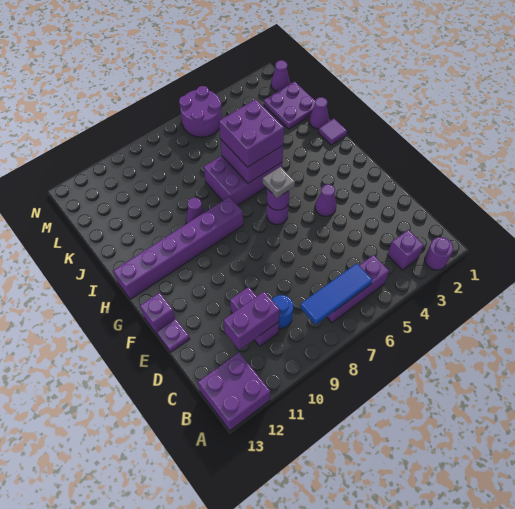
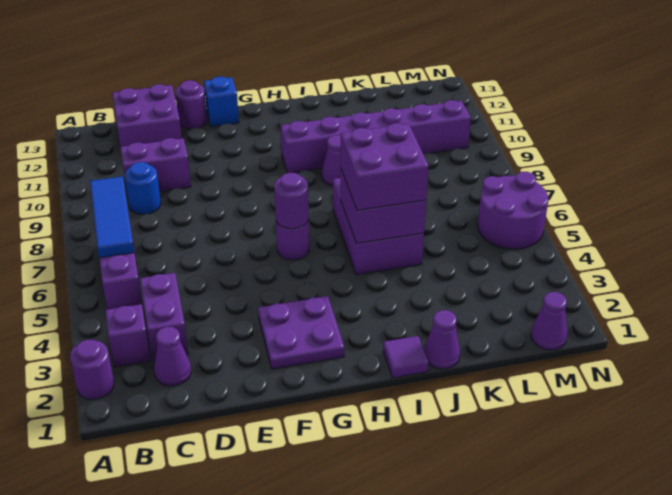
purple brick A12:B13 level 1 -> purple brick C12:D13 level 1
purple brick C10:C11 level 2 -> purple brick C3:C4 level 1
purple plate E13 level 1 -> purple round brick E13 level 1
purple cone F4 level 1 -> purple cone C2 level 1
purple brick F13 level 1 -> blue brick F13 level 1
grey plate G6 level 3 -> none
purple brick H8:H13 level 1 -> purple brick H10:M10 level 1
purple plate K1:L2 level 1 -> purple plate F2:G3 level 1

